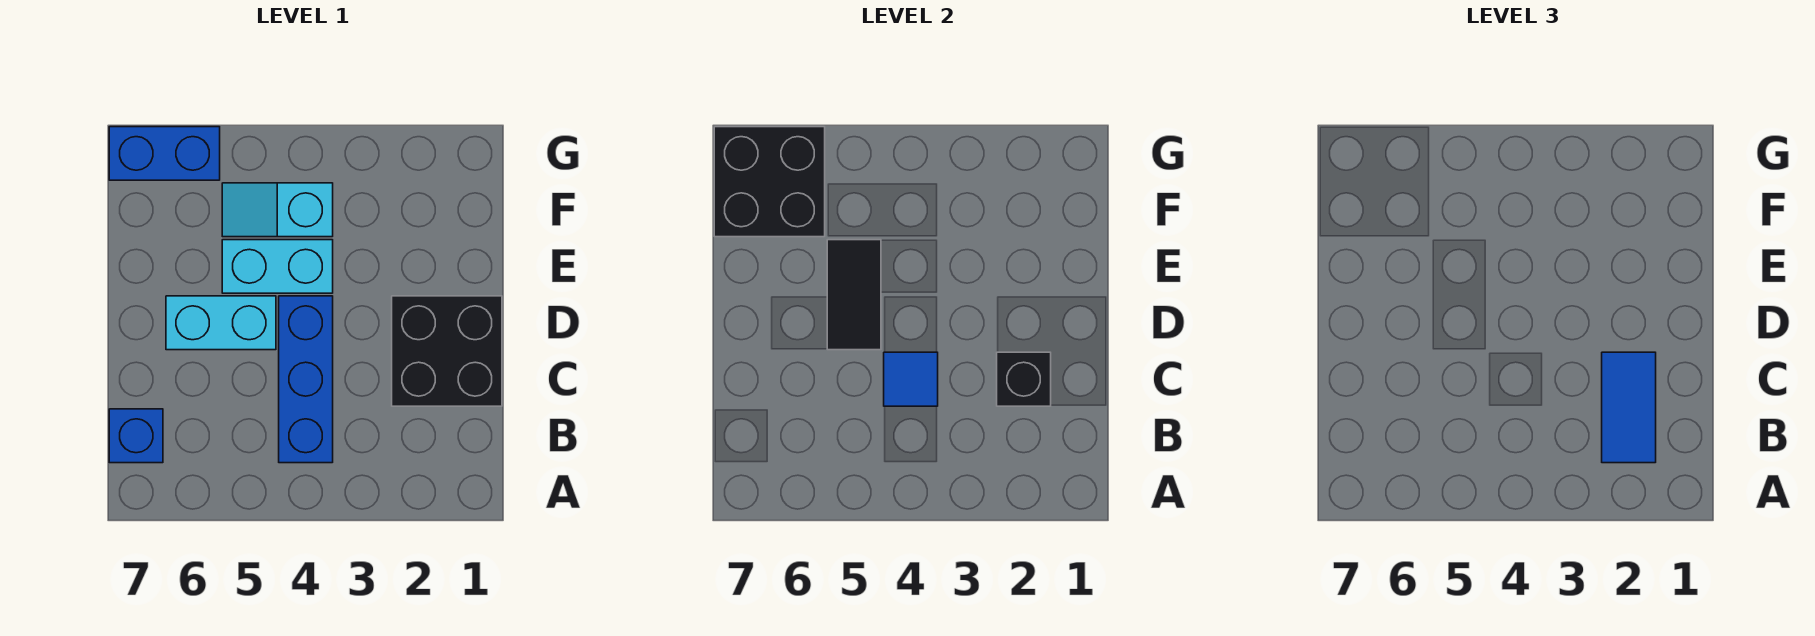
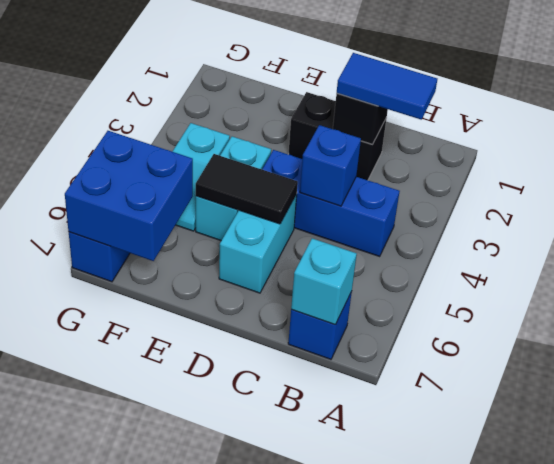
none -> cyan brick B7 level 2
black brick C1:D2 level 1 -> black brick C2:D2 level 1
blue tile C4 level 2 -> blue brick C4 level 2
black brick F6:G7 level 2 -> blue brick F6:G7 level 2

